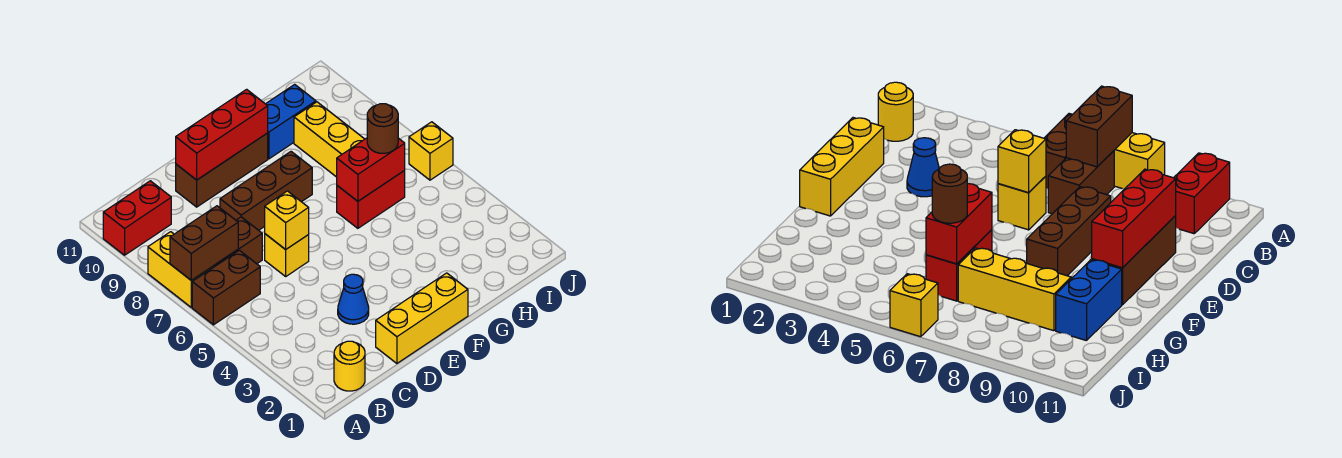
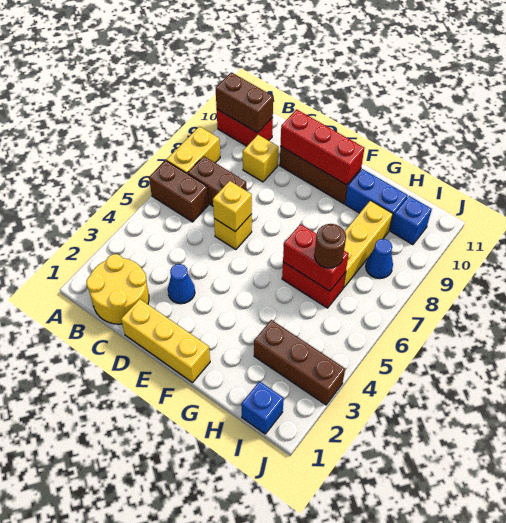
brown brick A7:B7 level 2 -> brown brick A10:B10 level 2
yellow round brick B1 level 1 -> yellow round brick B1:C2 level 1
brown brick D8:F8 level 1 -> brown brick H3:J3 level 1
none -> blue brick I1 level 1
none -> blue cone I8 level 1
none -> blue brick I10 level 1
yellow brick J6 level 1 -> yellow brick C9 level 1

